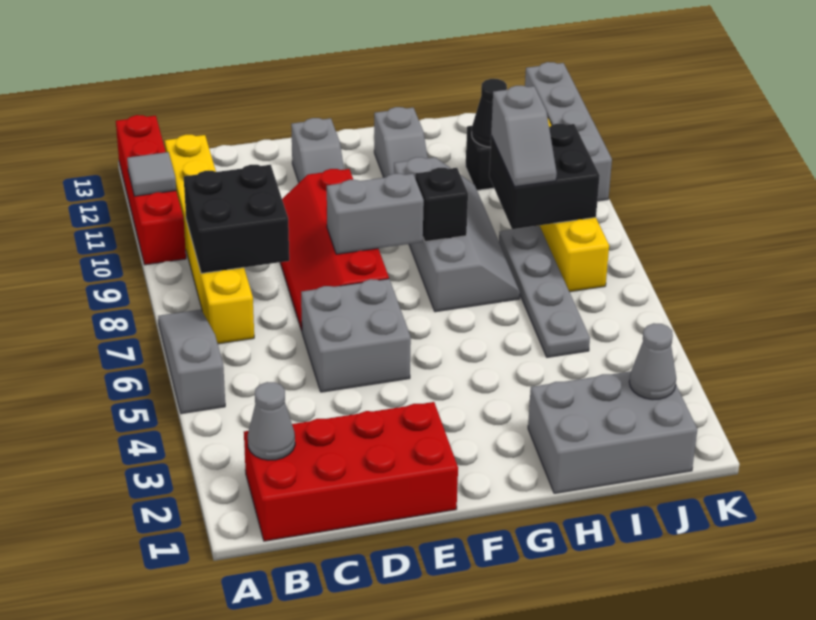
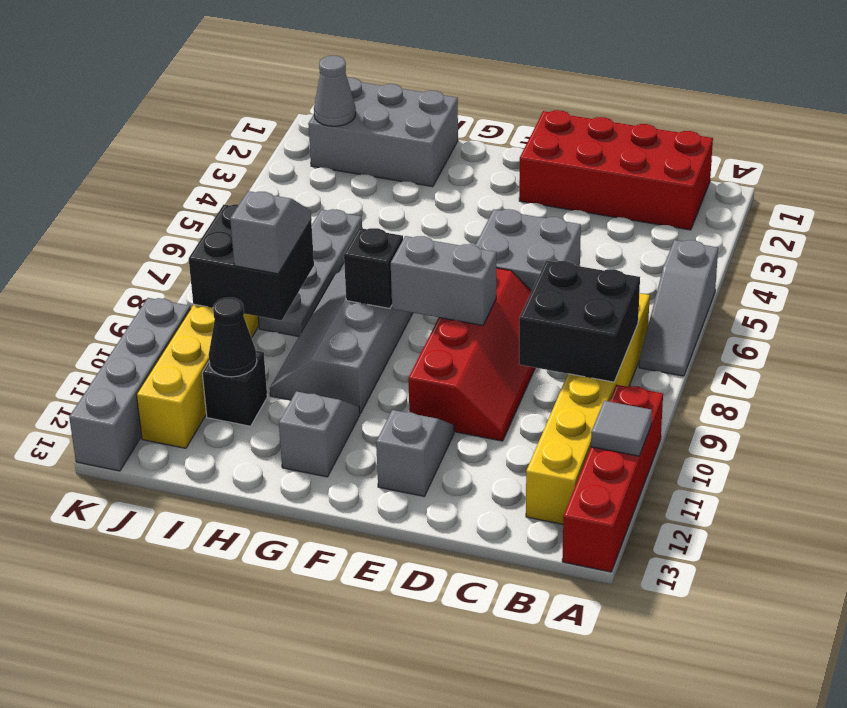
grey cone B2 level 2 -> none

